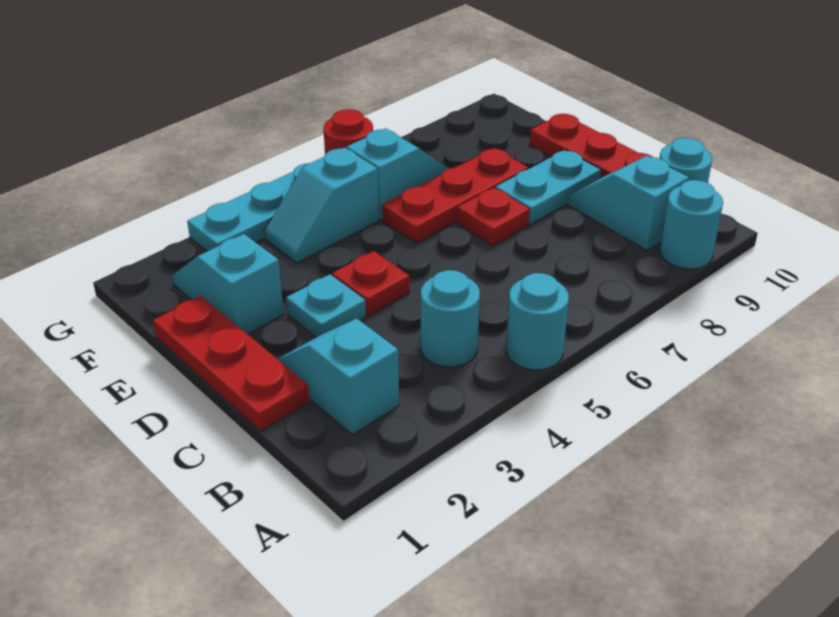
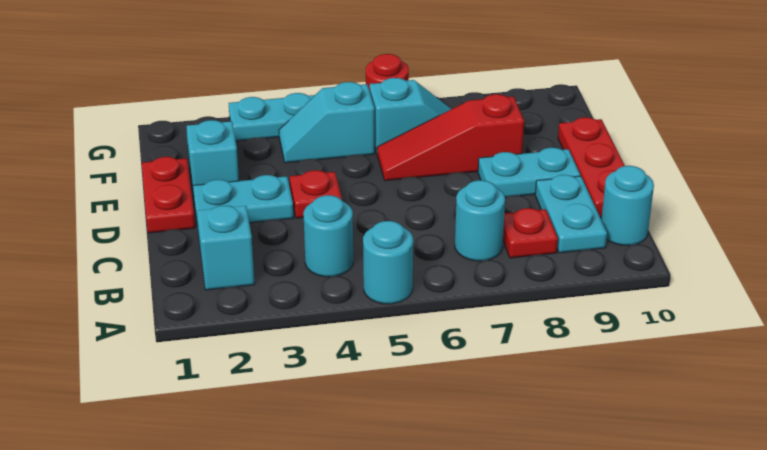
cyan round brick A9 level 1 -> cyan round brick B7 level 1
cyan slope B9:C9 level 1 top B -> cyan plate B9:C9 level 1
red plate C1:E1 level 1 -> red plate D1:E1 level 1
cyan plate D3 level 1 -> cyan plate D2:D3 level 1
red plate D7 level 1 -> red plate B8 level 1
red plate E6:E8 level 1 -> red slope E6:E8 level 1 top 8

